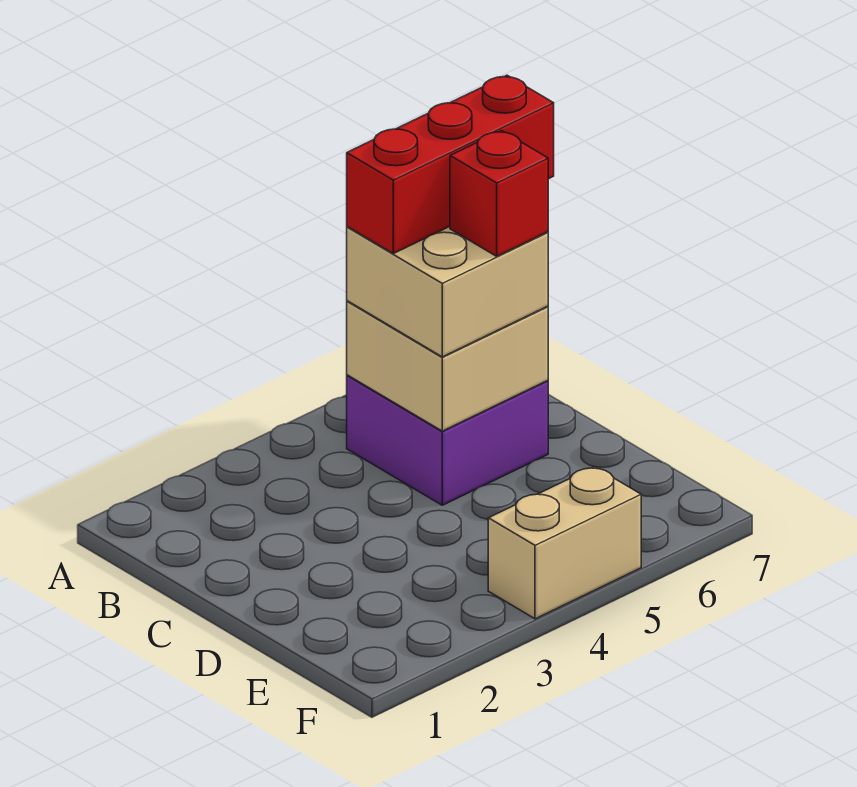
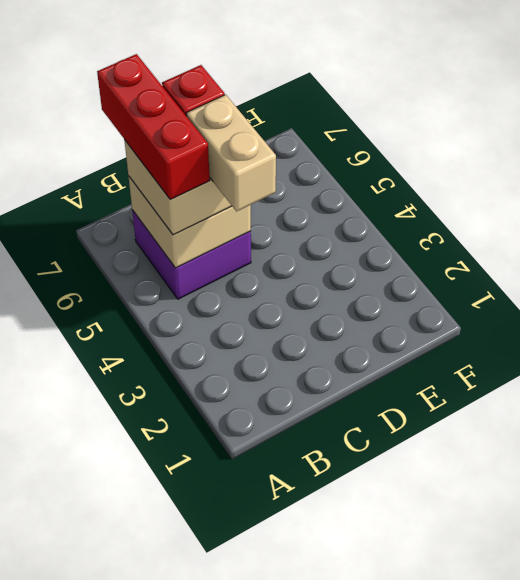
tan brick F4:F5 level 1 -> tan brick C4:C5 level 4

